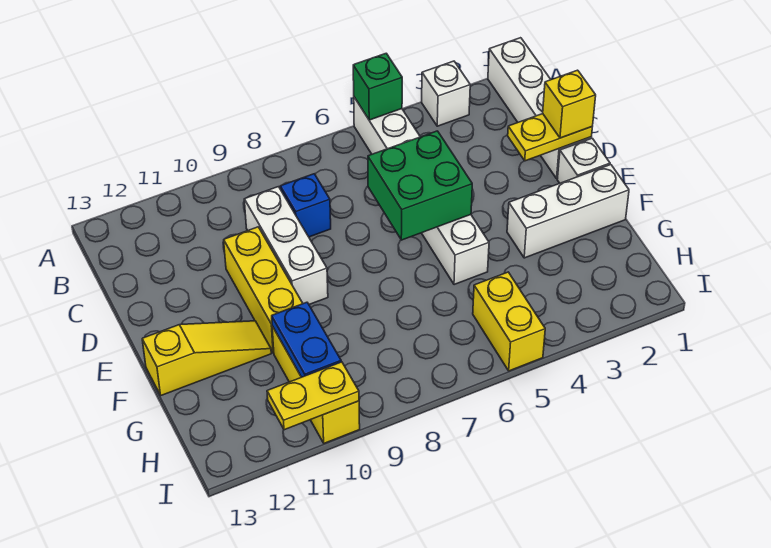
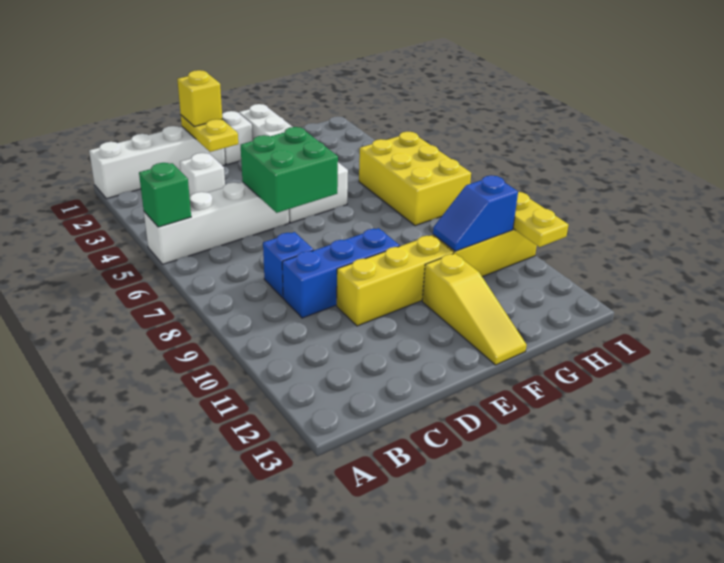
white brick A3 level 1 -> white brick C3 level 1
white brick C9:E9 level 1 -> blue brick C9:E9 level 1
yellow slope F11:F13 level 1 top 13 -> yellow slope F11:F13 level 1 top 11
blue plate G10:H10 level 2 -> blue slope G10:H10 level 2 top H
yellow brick H5:I5 level 1 -> yellow brick H5:I7 level 1

